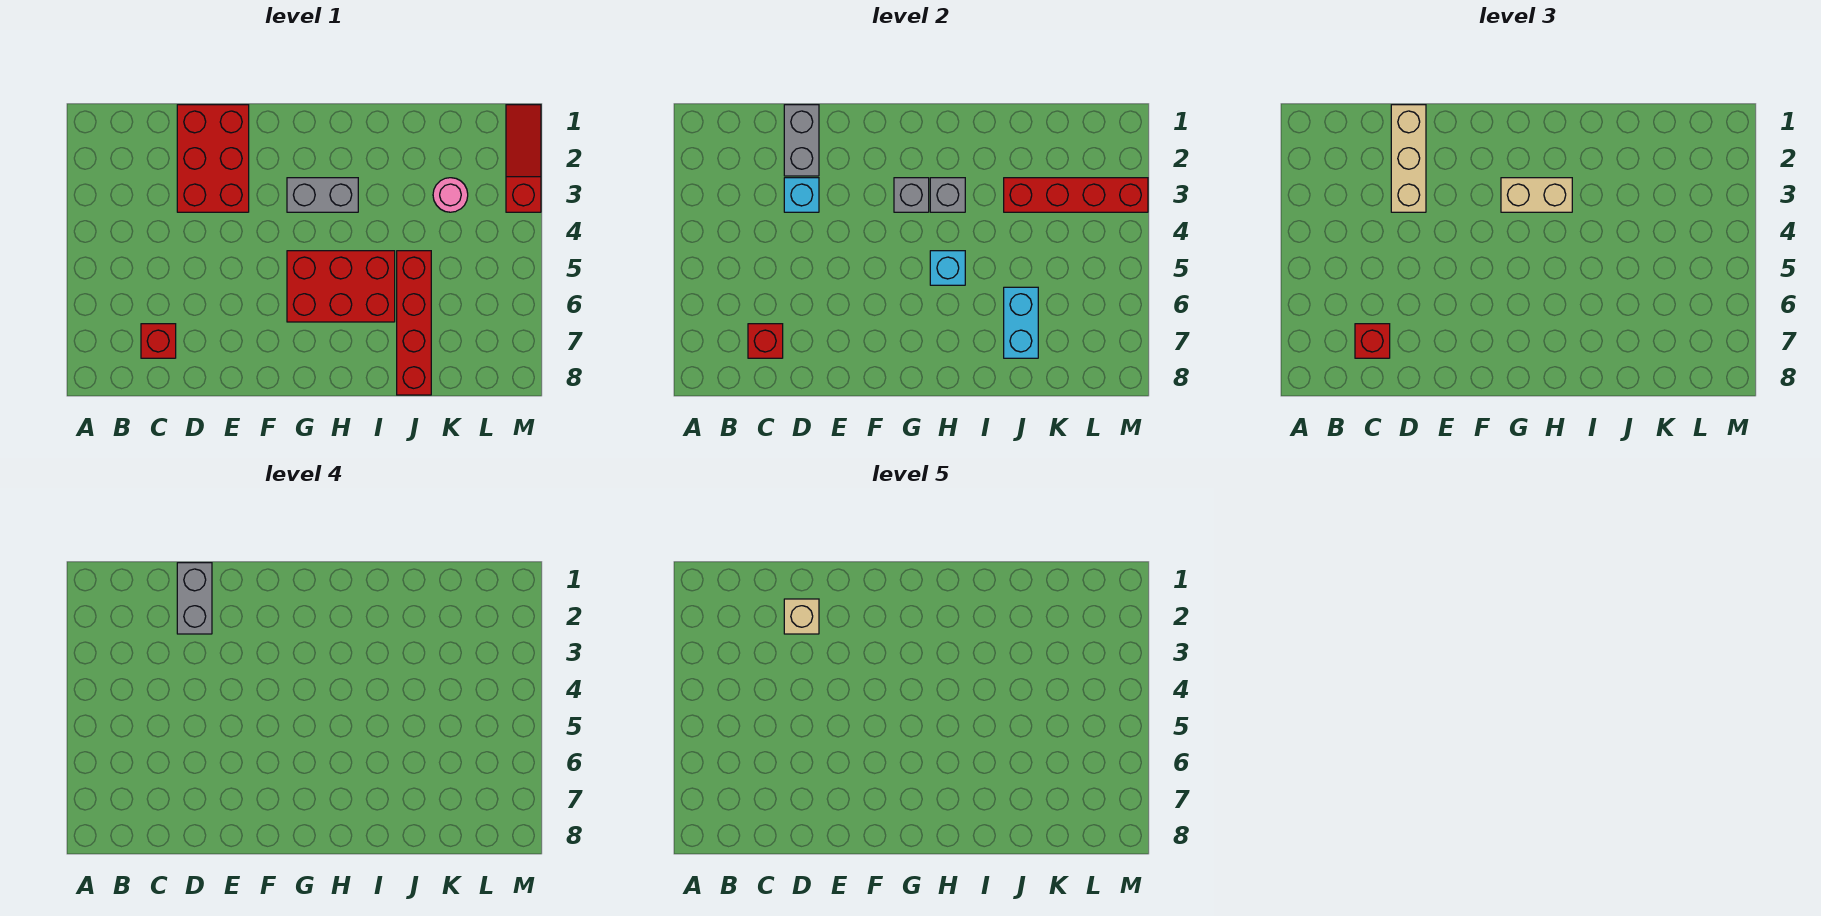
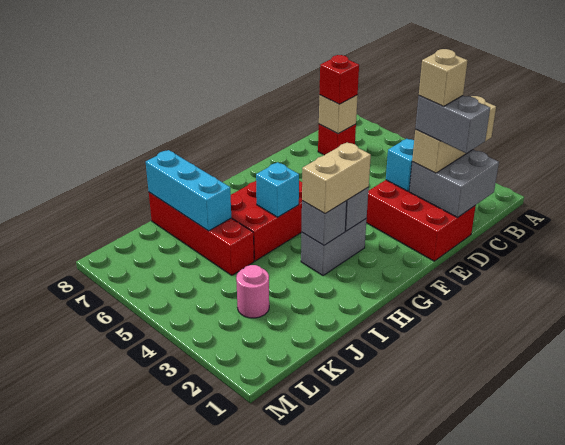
red brick C7 level 2 -> tan brick C7 level 2
grey brick D1:D2 level 2 -> grey brick C1:D2 level 2
tan brick D1:D3 level 3 -> tan brick B2:D2 level 3
red brick J3:M3 level 2 -> none
cyan brick J6:J7 level 2 -> cyan brick J6:J8 level 2
red slope M1:M3 level 1 top 3 -> none

